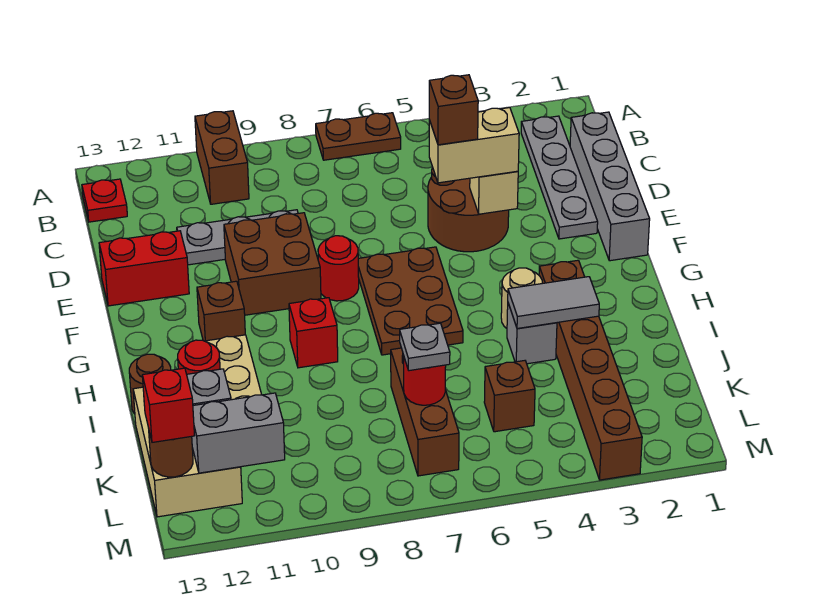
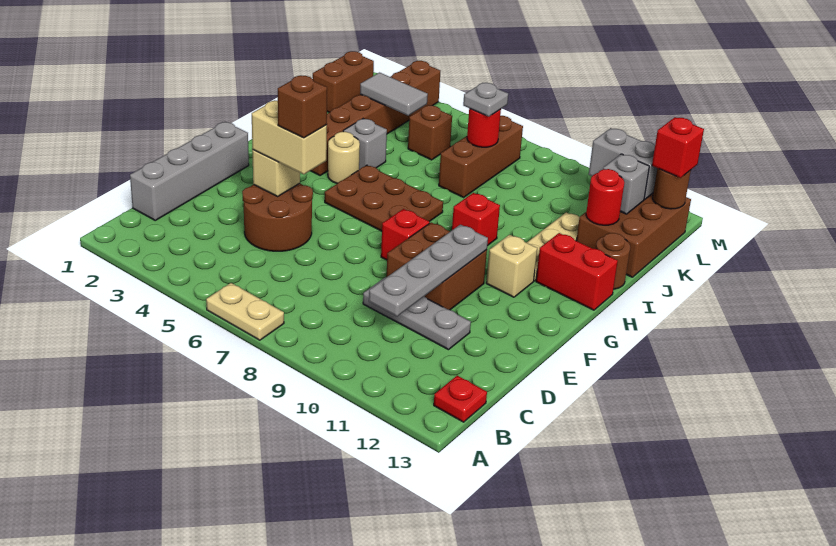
brown plate A6:A7 level 1 -> tan plate A6:A7 level 1
brown brick A10:B10 level 1 -> brown brick K1:L1 level 1
grey plate B2:E2 level 1 -> grey plate C10:F10 level 2
red brick E12:E13 level 1 -> red brick H12:H13 level 1
brown plate F6:H7 level 1 -> brown plate G5:H7 level 1
red round brick F8 level 1 -> red brick F8 level 1
brown brick G11 level 1 -> tan brick G11 level 1
grey tile I3:I4 level 2 -> grey tile K3:K4 level 2
tan brick J12:L13 level 1 -> brown brick J12:L13 level 1

